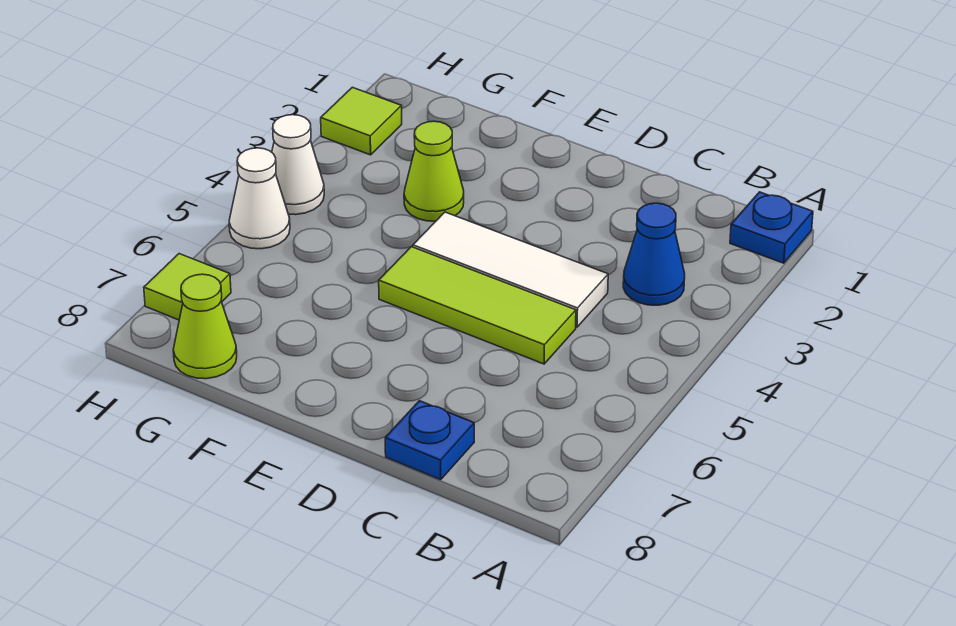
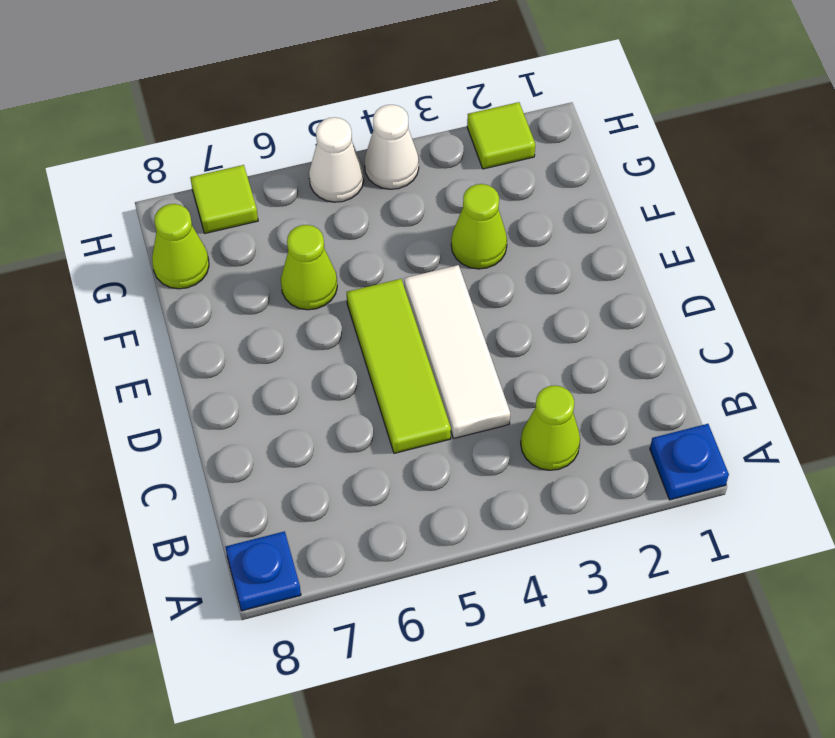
blue cone B3 level 1 -> lime cone B3 level 1
blue plate C8 level 1 -> blue plate A8 level 1
none -> lime cone F6 level 1

